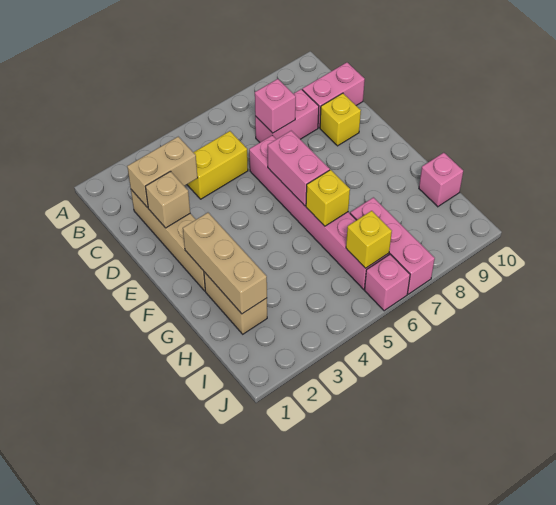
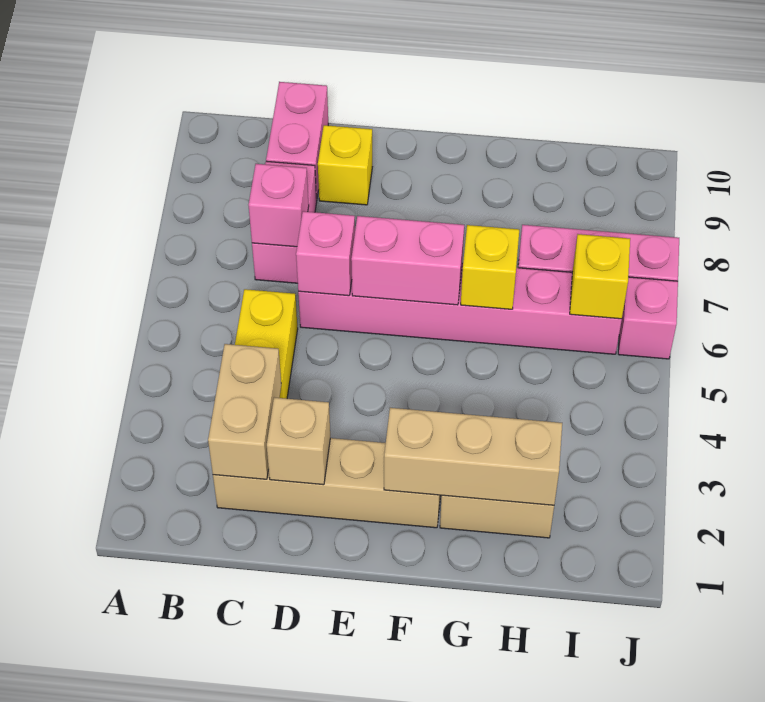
pink brick H10 level 1 -> pink brick D6 level 2

